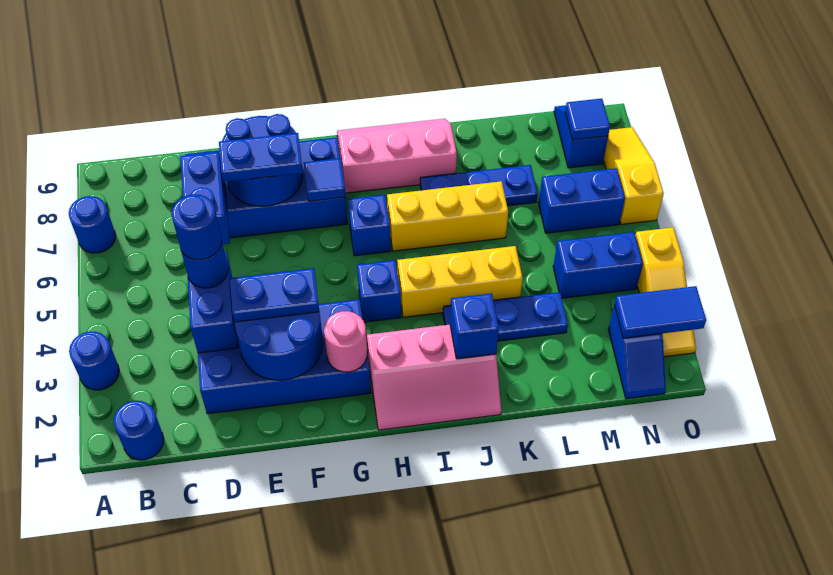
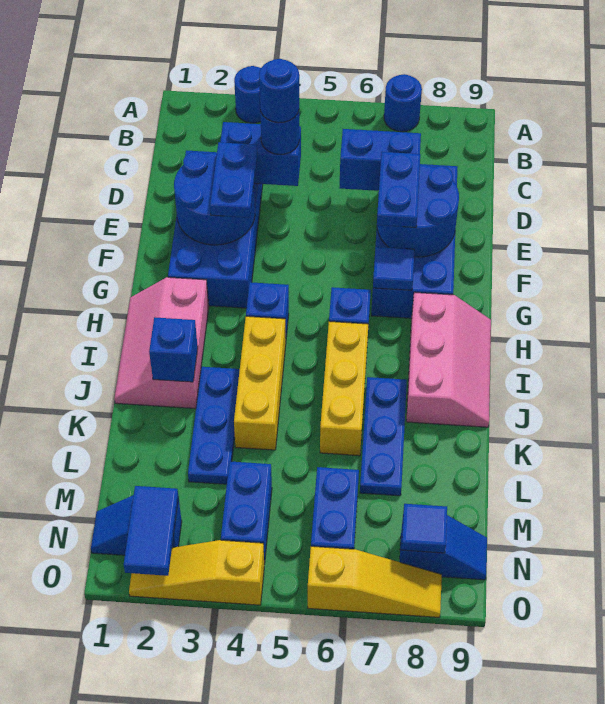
blue round brick B1 level 1 -> none
pink round brick G2 level 2 -> none

